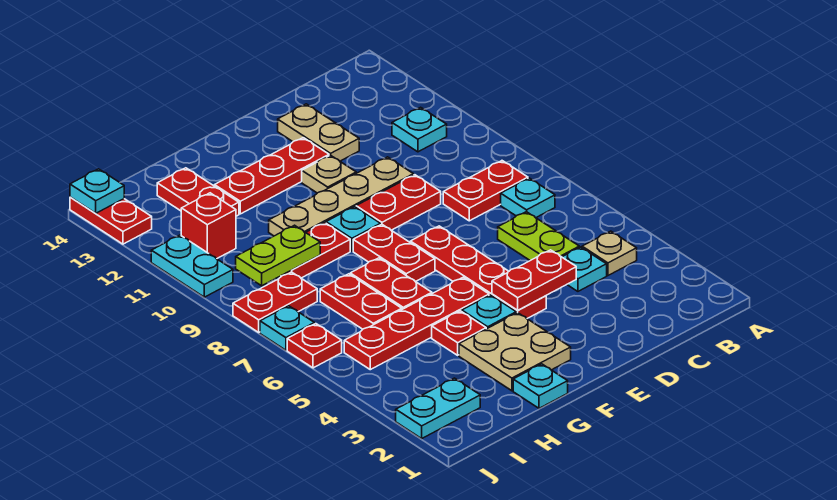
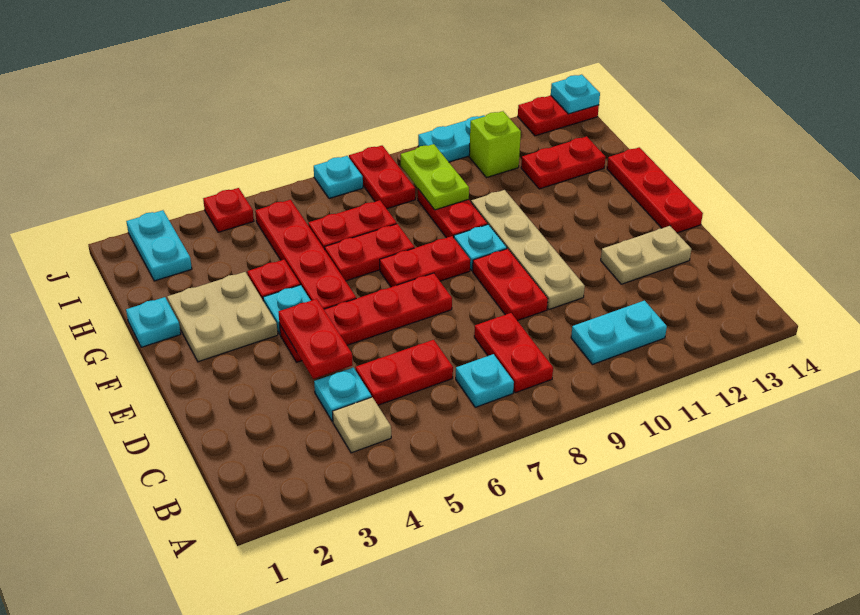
cyan plate B11 level 1 -> cyan plate B10:B11 level 1
lime plate C5:C6 level 1 -> red plate C5:C6 level 1
tan plate E11 level 1 -> none
red plate E12:G12 level 1 -> red plate E14:G14 level 1
red brick I11 level 1 -> lime brick I11 level 1
red plate J6 level 1 -> red plate J4 level 1

